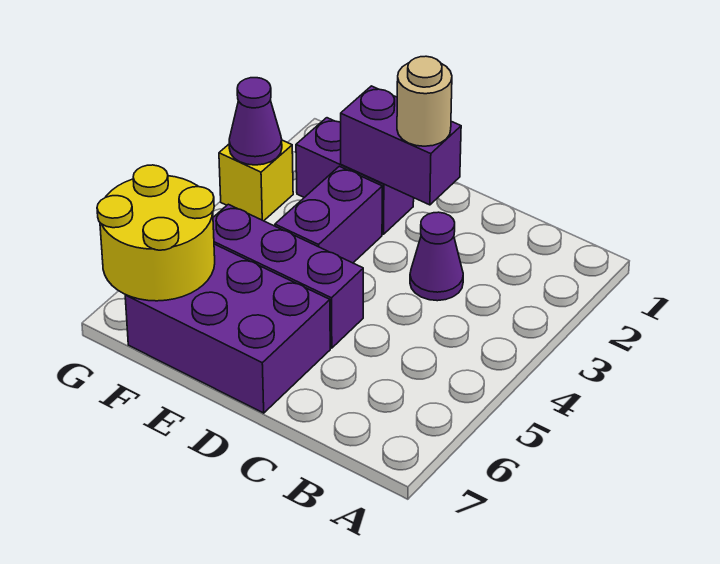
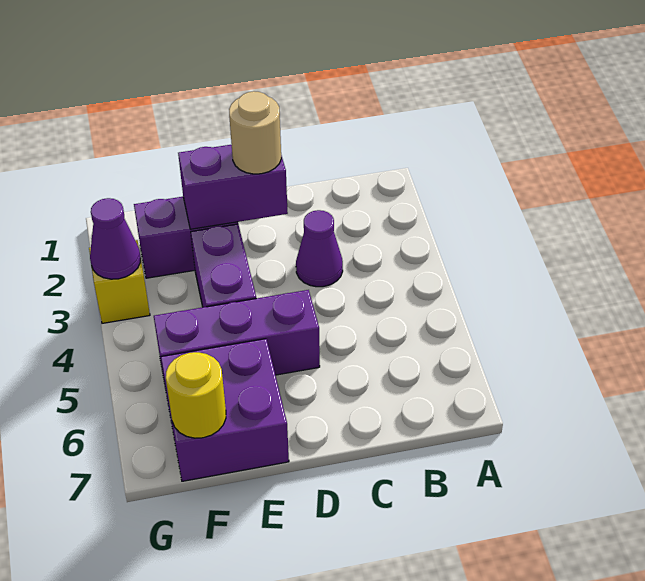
purple brick D6:F7 level 1 -> purple brick E6:F7 level 1
yellow round brick F6:G7 level 2 -> yellow round brick F7 level 2

